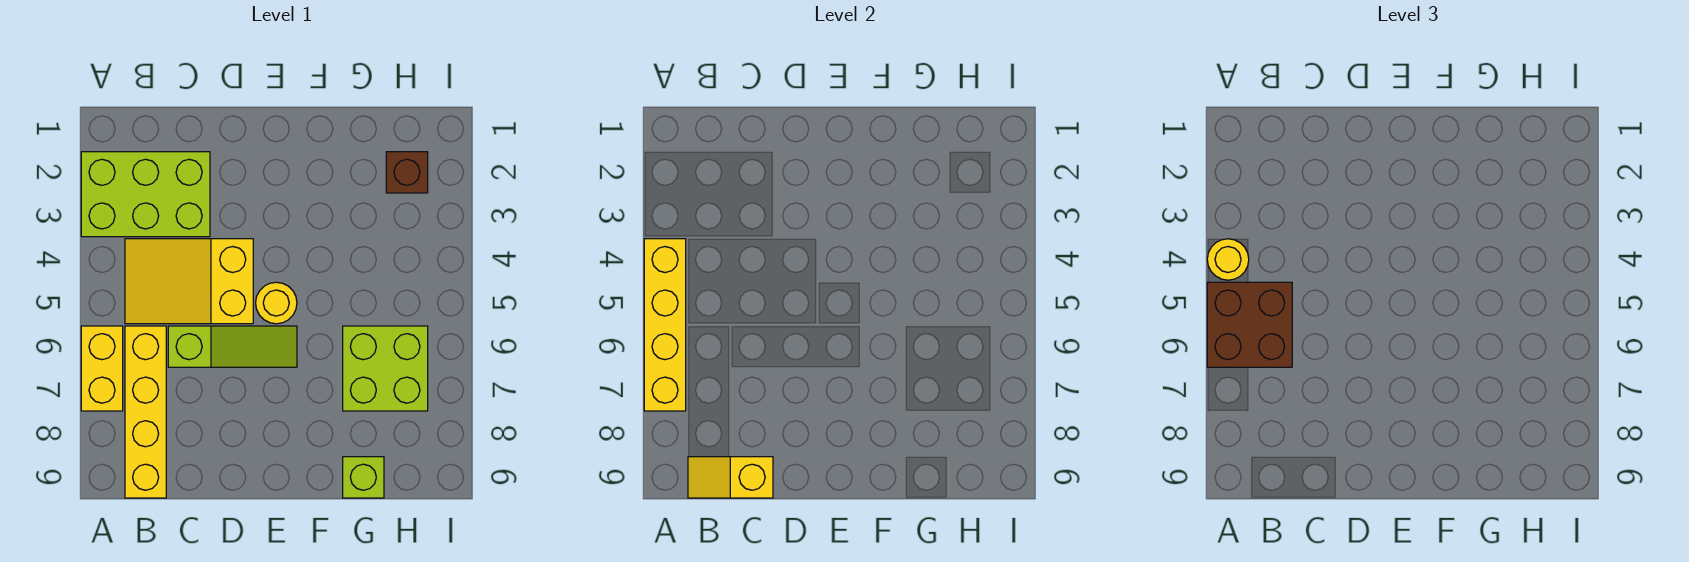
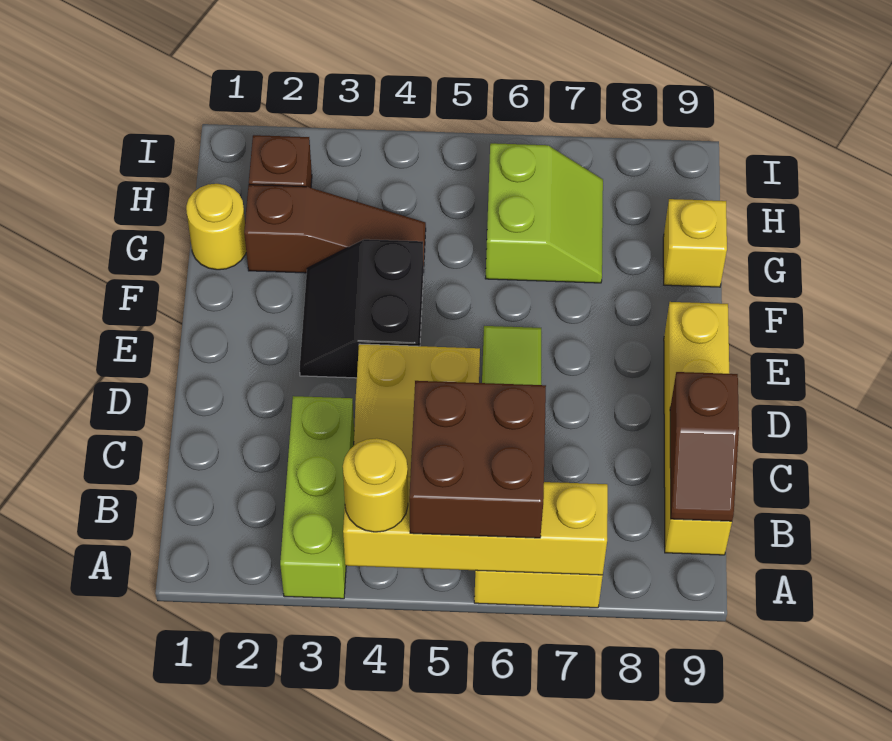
lime brick A2:C3 level 1 -> lime brick A3:C3 level 1
yellow brick B6:B9 level 1 -> yellow brick B9:E9 level 1
yellow slope B9:C9 level 2 top C -> brown slope B9:C9 level 2 top C
none -> black slope E3:F4 level 1 top 4
yellow round brick E5 level 1 -> yellow round brick G1 level 1
none -> brown slope G2:G4 level 1 top 2
lime brick G6:H7 level 1 -> lime slope G6:H7 level 1 top 6
lime brick G9 level 1 -> yellow brick G9 level 1

